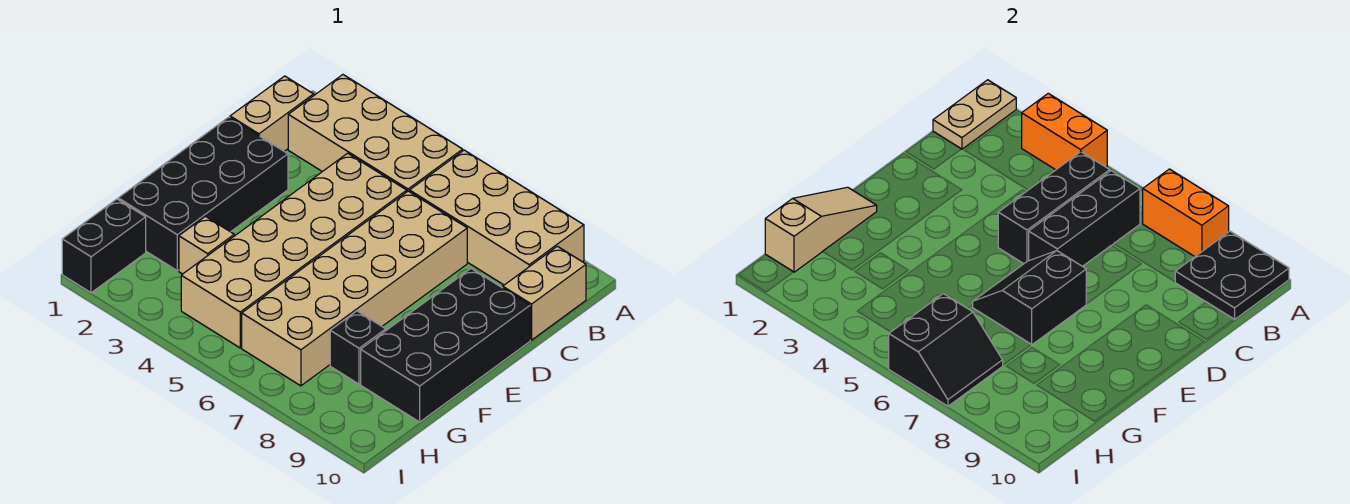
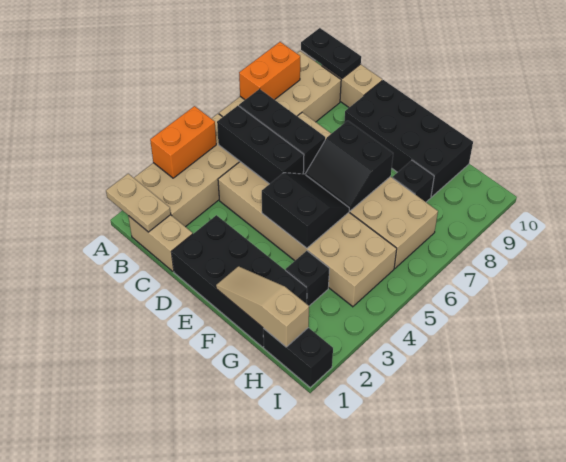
black plate A9:B10 level 2 -> black plate A10:B10 level 2
tan brick G3 level 1 -> black brick G3 level 1
black slope H6:I7 level 2 top 6 -> black slope E4:F5 level 2 top 4

